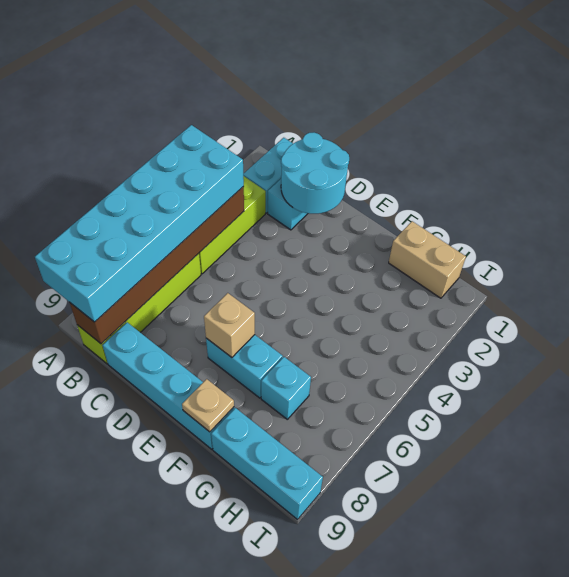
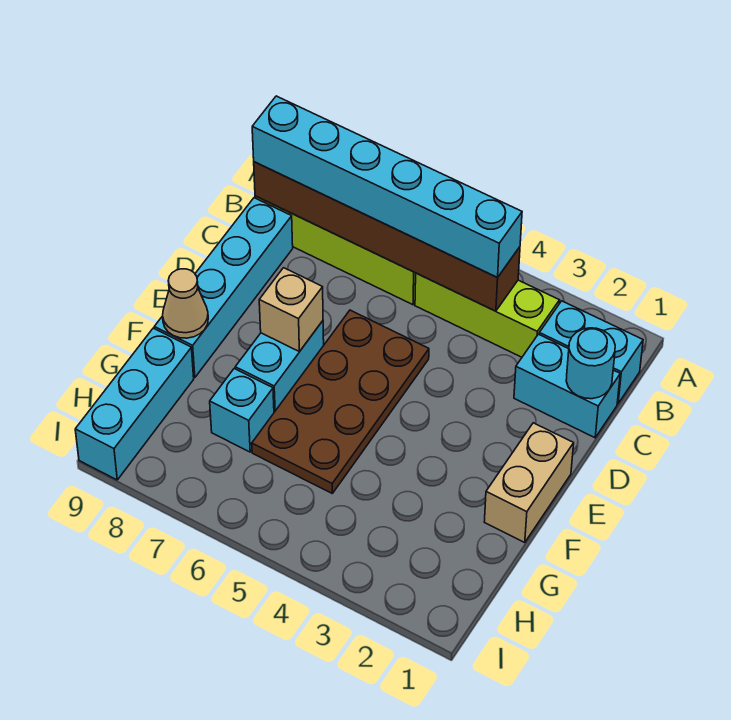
cyan brick A4:B9 level 3 -> cyan brick B4:B9 level 3
cyan round brick C1:D2 level 2 -> cyan round brick C1 level 2
none -> brown plate D5:G6 level 1
tan plate F9 level 2 -> tan cone F9 level 2
tan brick G1:H1 level 1 -> tan brick E1:F1 level 1

